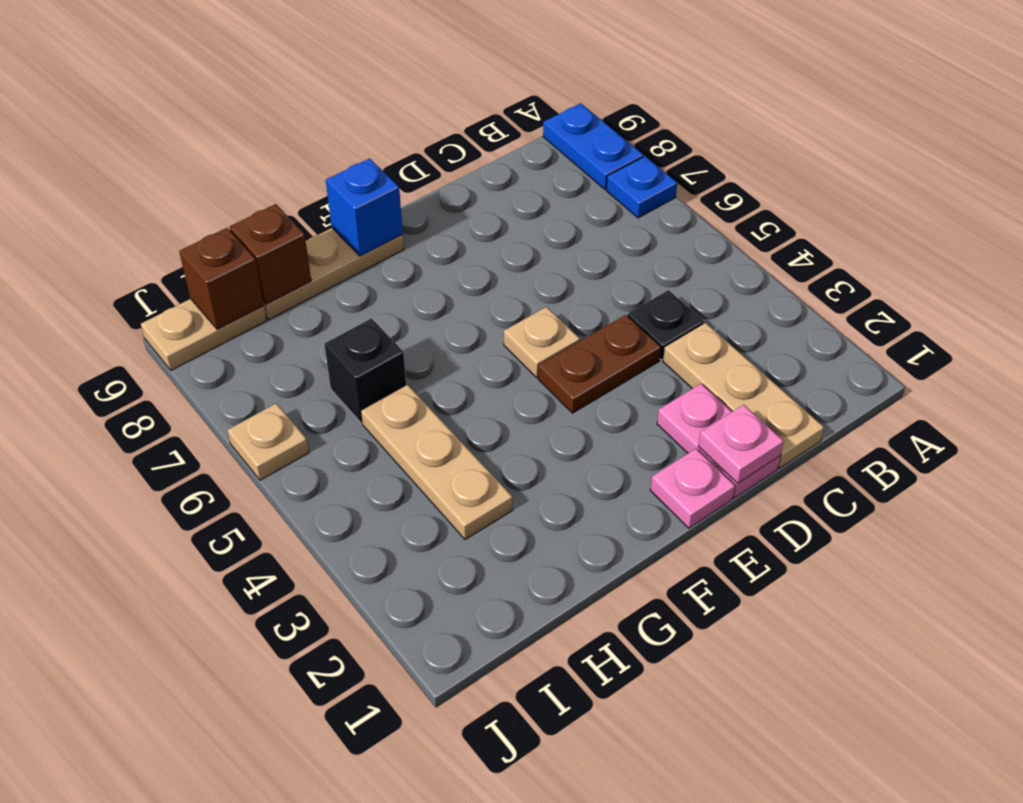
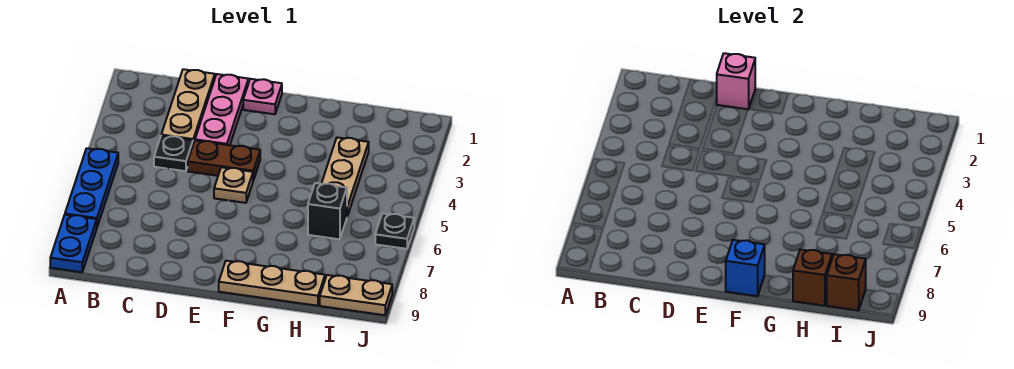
blue plate A7 level 1 -> blue plate A5:A7 level 1
pink plate D1:D2 level 1 -> pink plate D1:D3 level 1
pink plate D1 level 2 -> pink brick D1 level 2
tan plate J6 level 1 -> black plate J6 level 1

